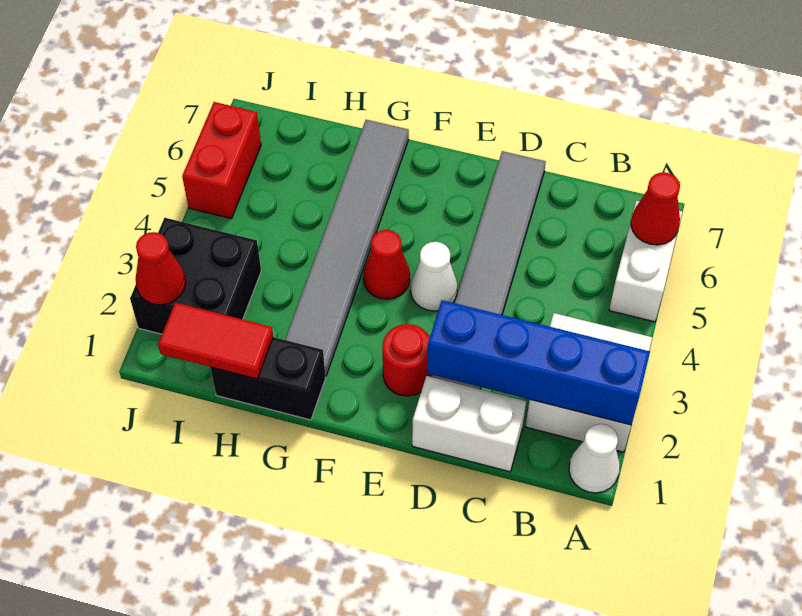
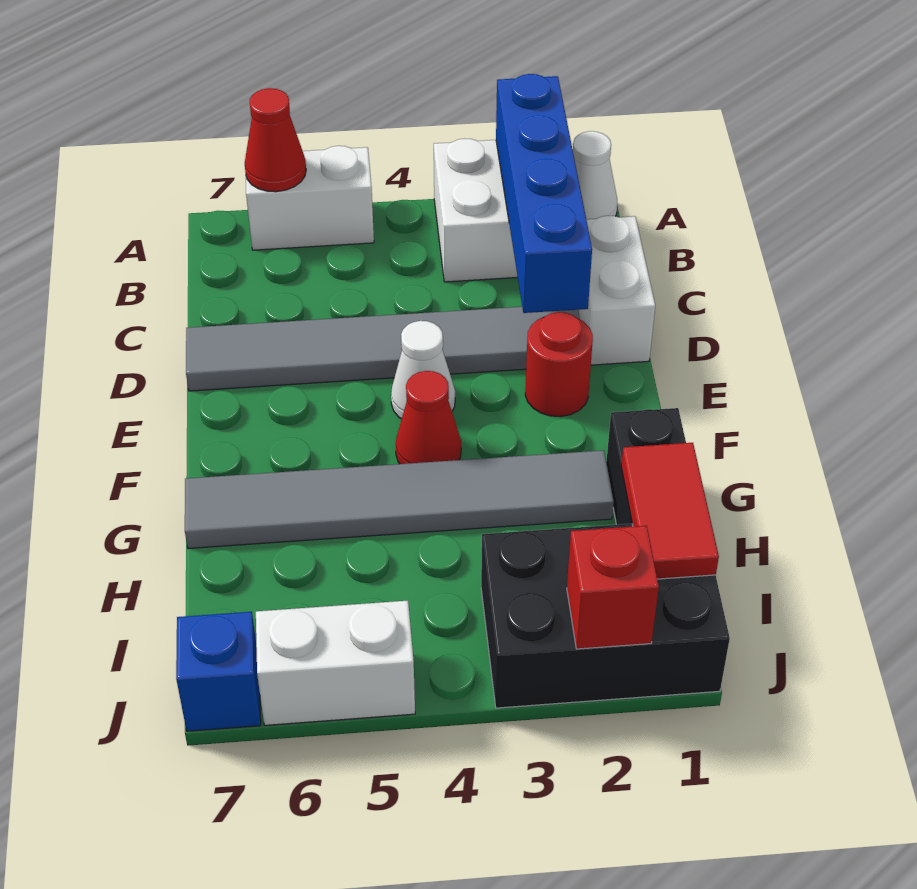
black brick I2:J3 level 1 -> black brick I1:J3 level 1
red cone J2 level 2 -> red brick J2 level 2
red brick J5:J6 level 1 -> white brick J5:J6 level 1
none -> blue brick J7 level 1

